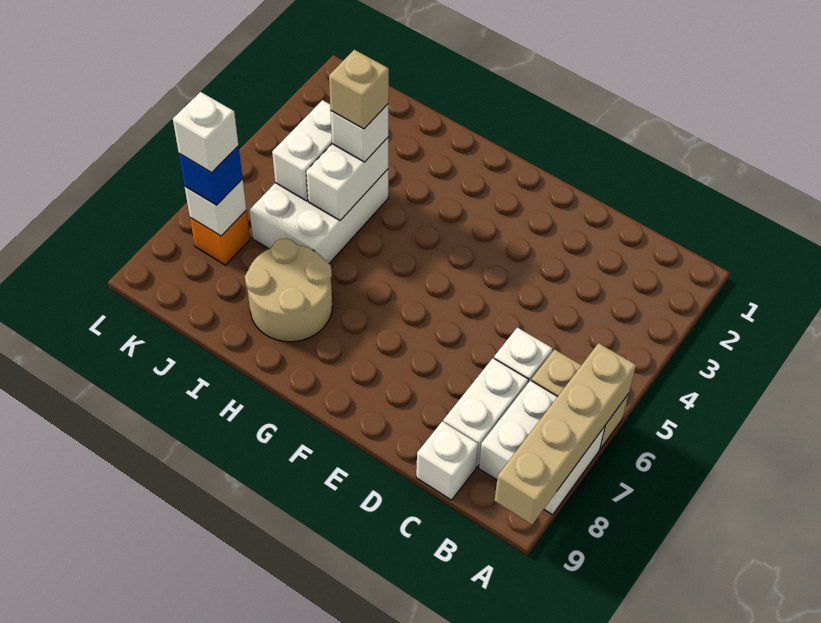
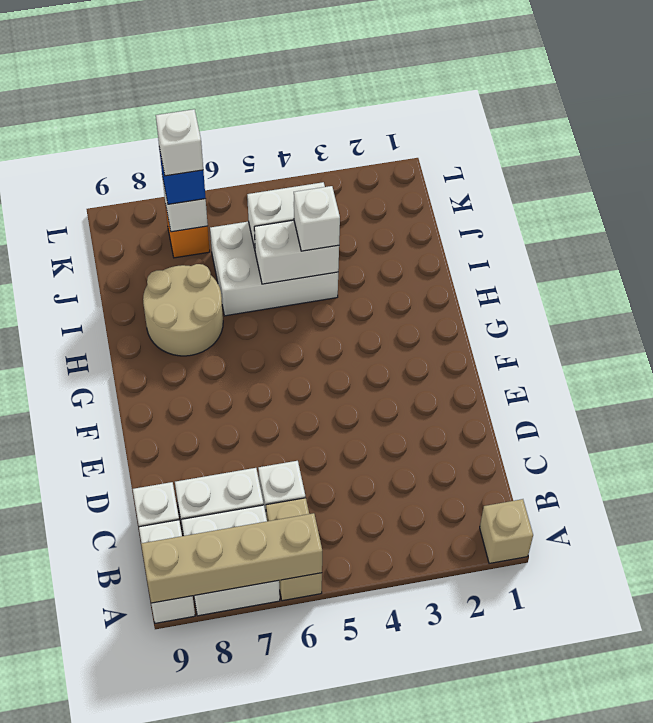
none -> white brick A9:B9 level 1
tan brick I4 level 4 -> tan brick A1 level 1

